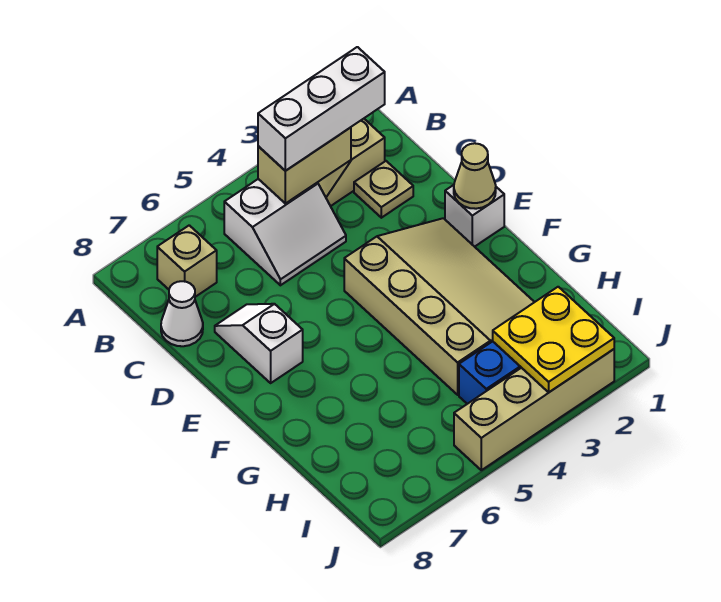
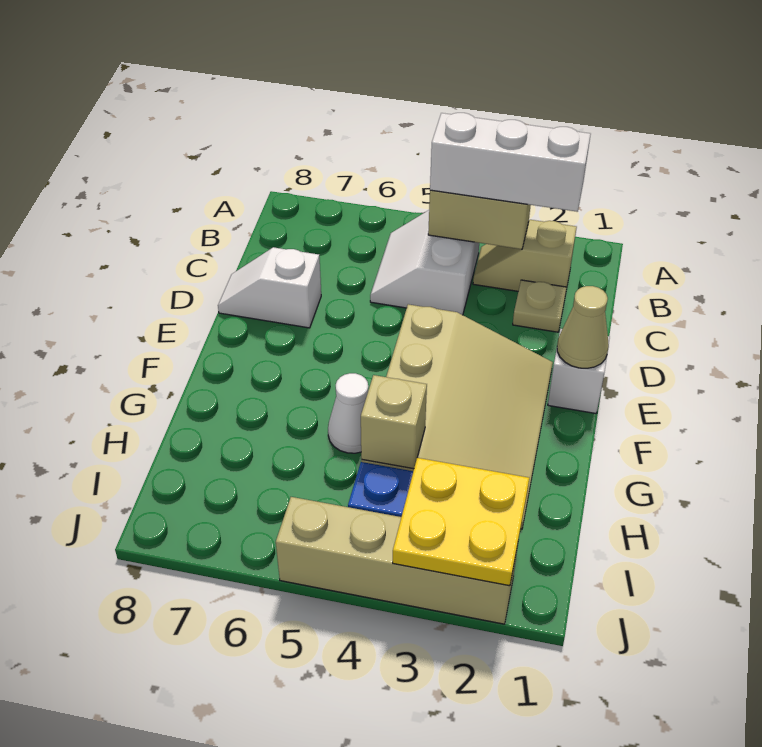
white slope B4:C5 level 1 top B -> white slope B4:C5 level 1 top 4
tan brick B7 level 1 -> tan brick H4 level 2
white cone C8 level 1 -> white cone G5 level 1
white slope D7:E7 level 1 top E -> white slope D7:D8 level 1 top 7

